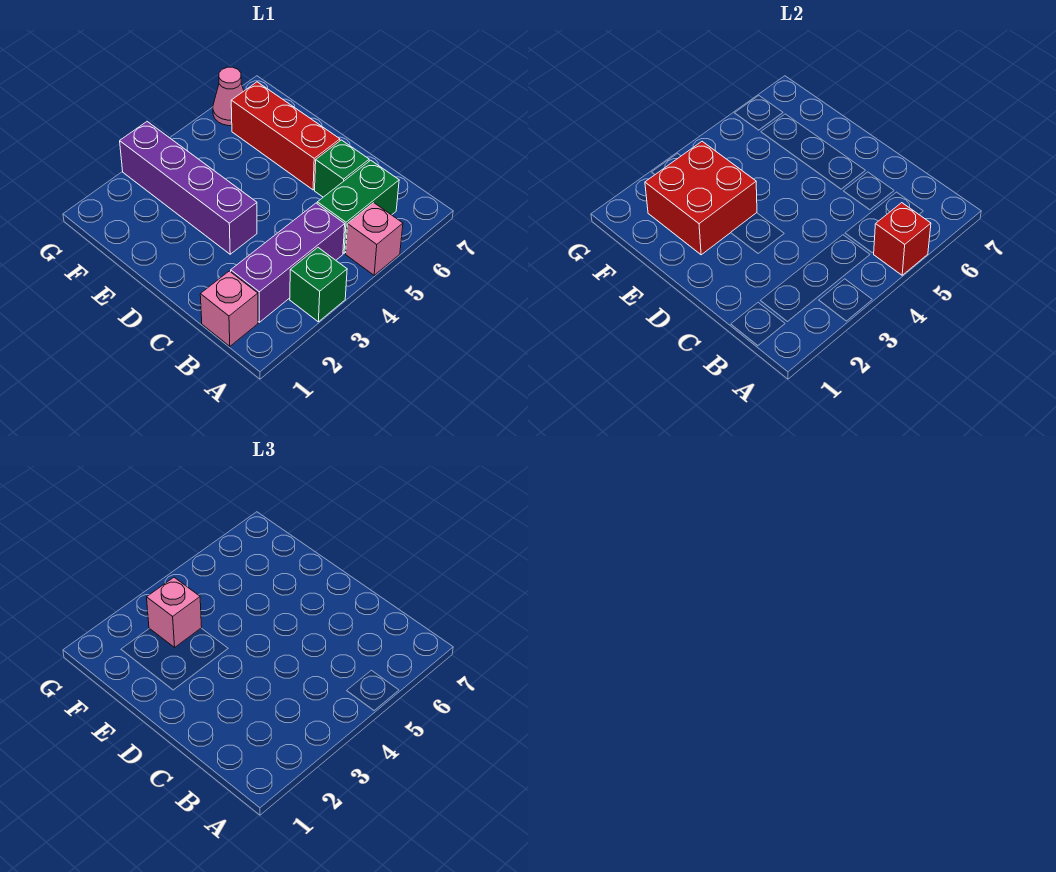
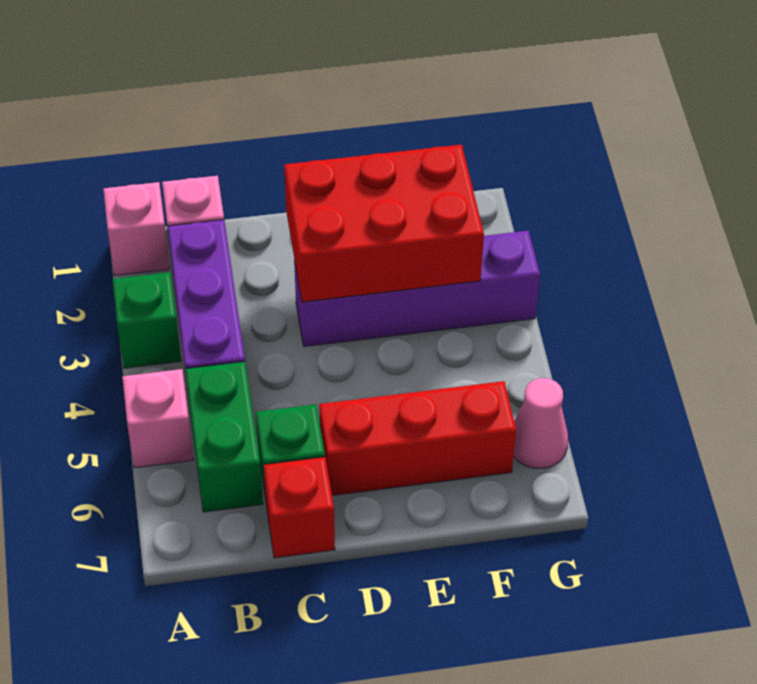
red brick A5 level 2 -> red brick C7 level 1
red brick E2:F3 level 2 -> red brick D2:F3 level 2
pink brick F3 level 3 -> pink brick A1 level 1

